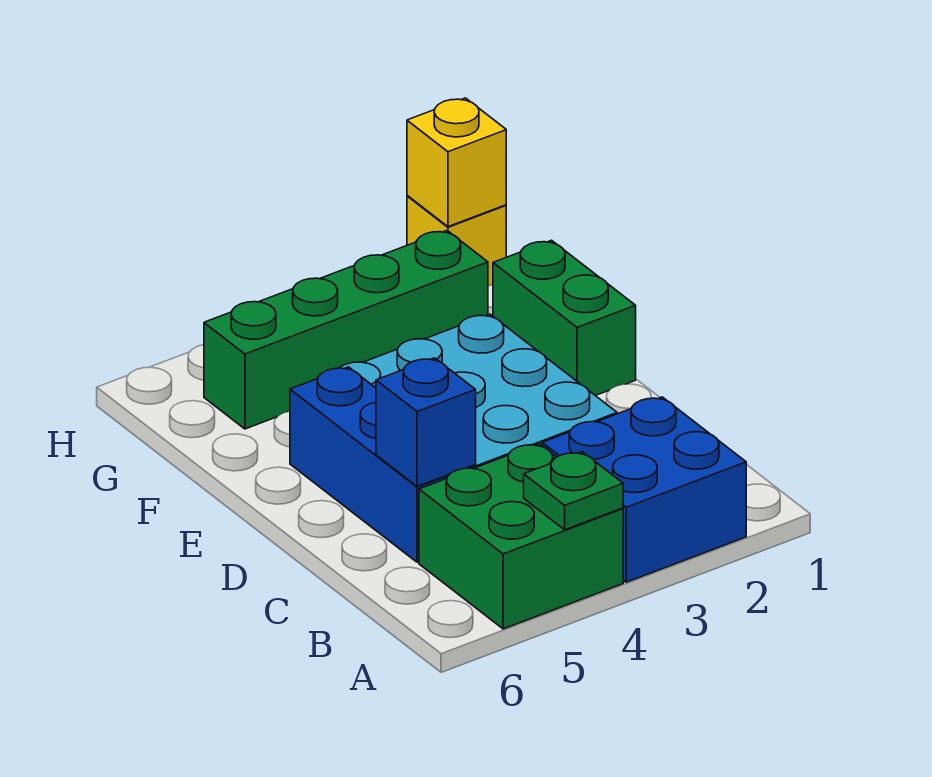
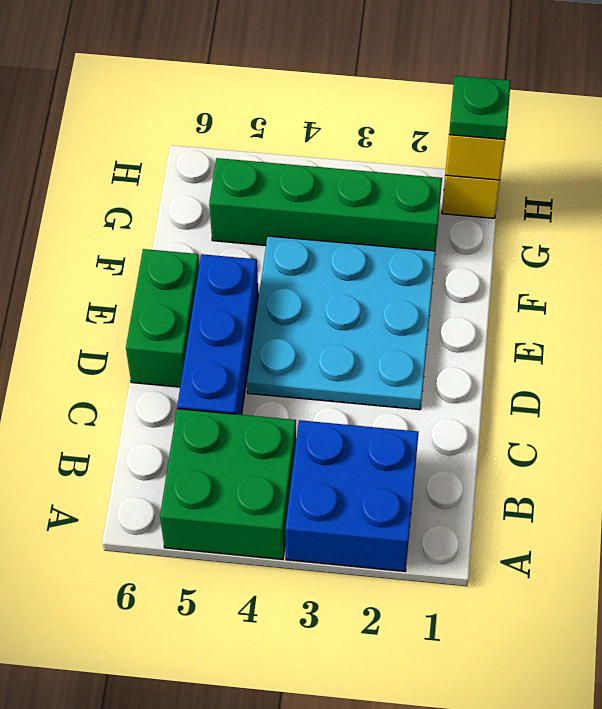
green plate A4 level 2 -> green plate H1 level 3
blue brick C5 level 2 -> none
green brick E1:F1 level 1 -> green brick D6:E6 level 1

